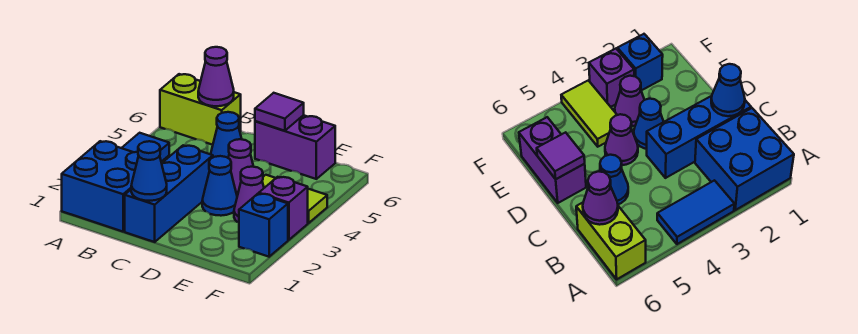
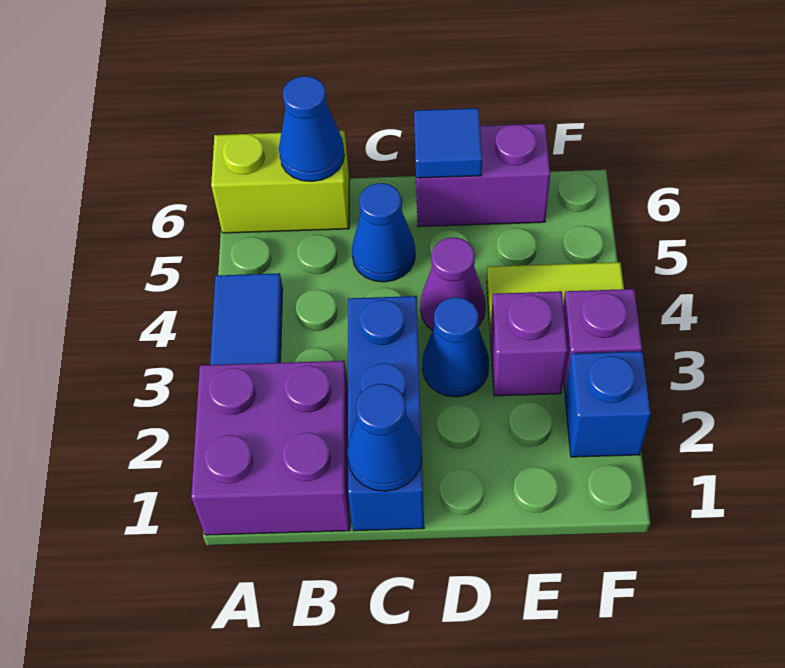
blue brick A1:B2 level 1 -> purple brick A1:B2 level 1
purple cone B6 level 2 -> blue cone B6 level 2
purple tile D6 level 2 -> blue tile D6 level 2
purple cone E3 level 1 -> purple brick E3 level 1

